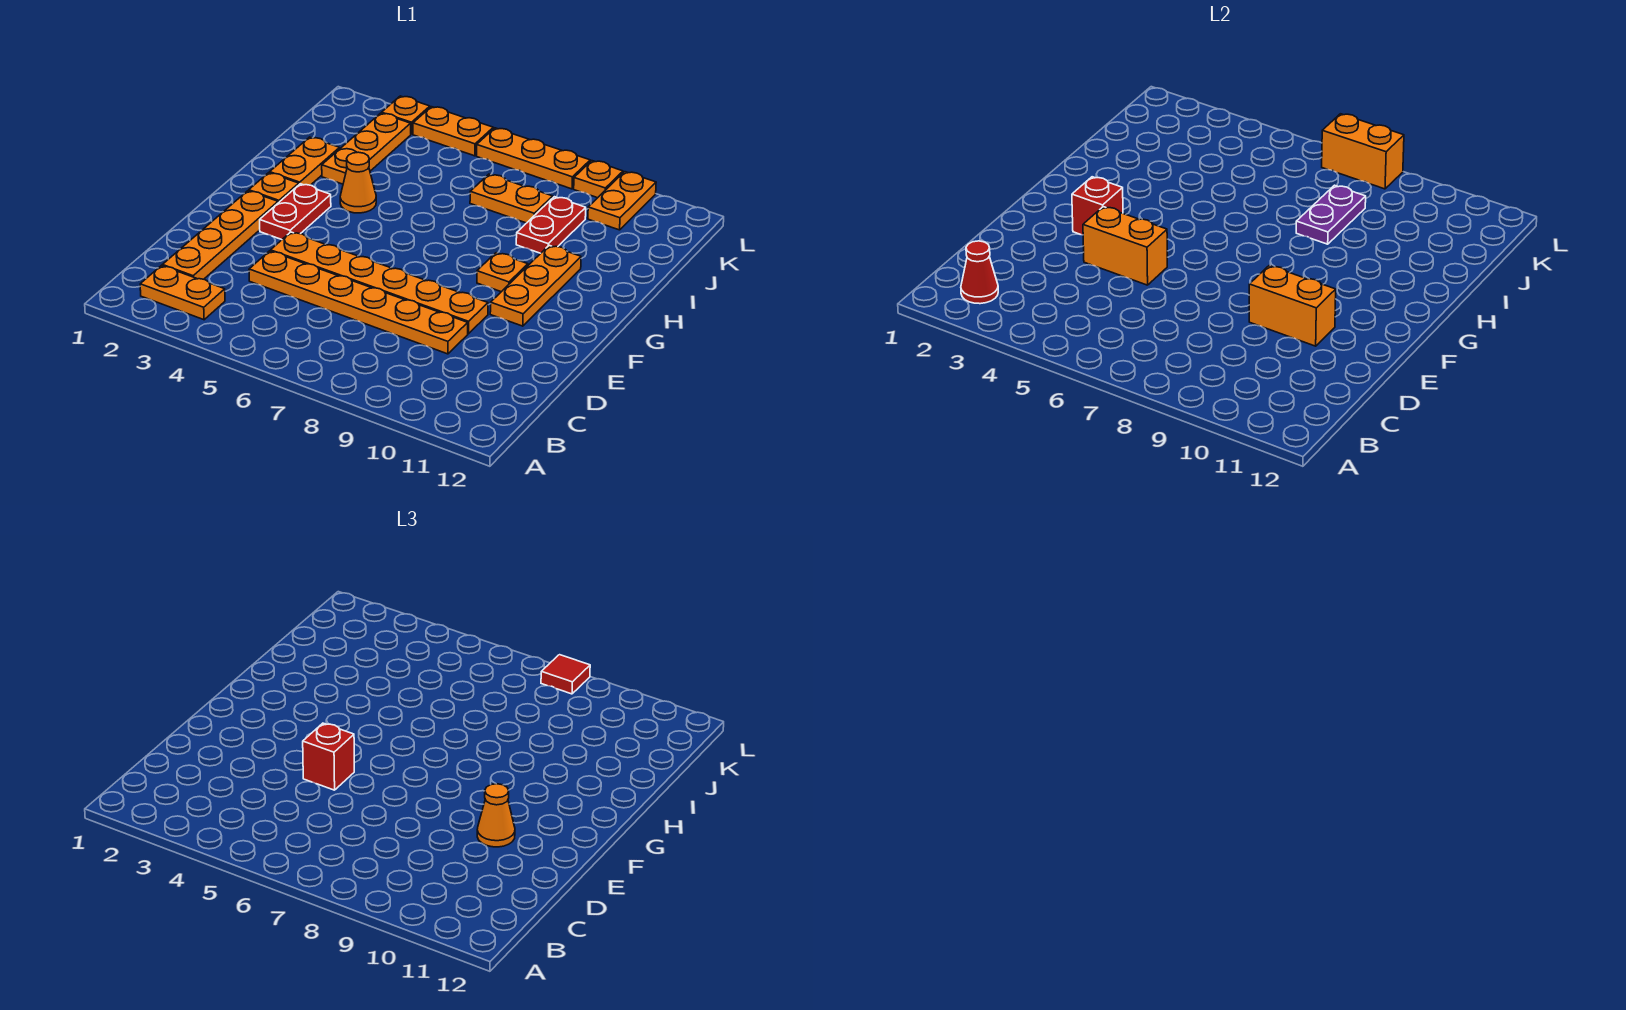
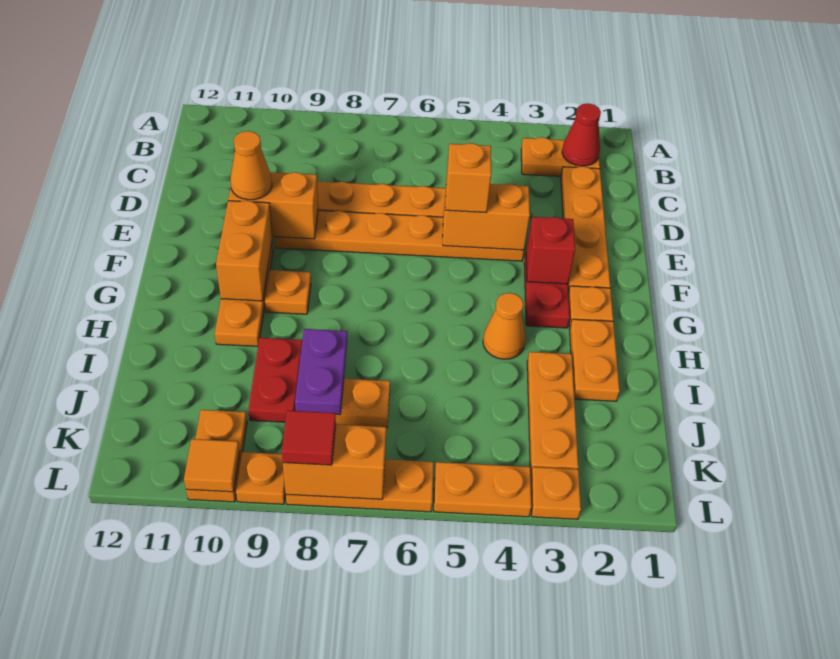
red brick E5 level 3 -> orange brick E5 level 3
none -> orange brick F10:G10 level 2
none -> orange tile L10 level 2

